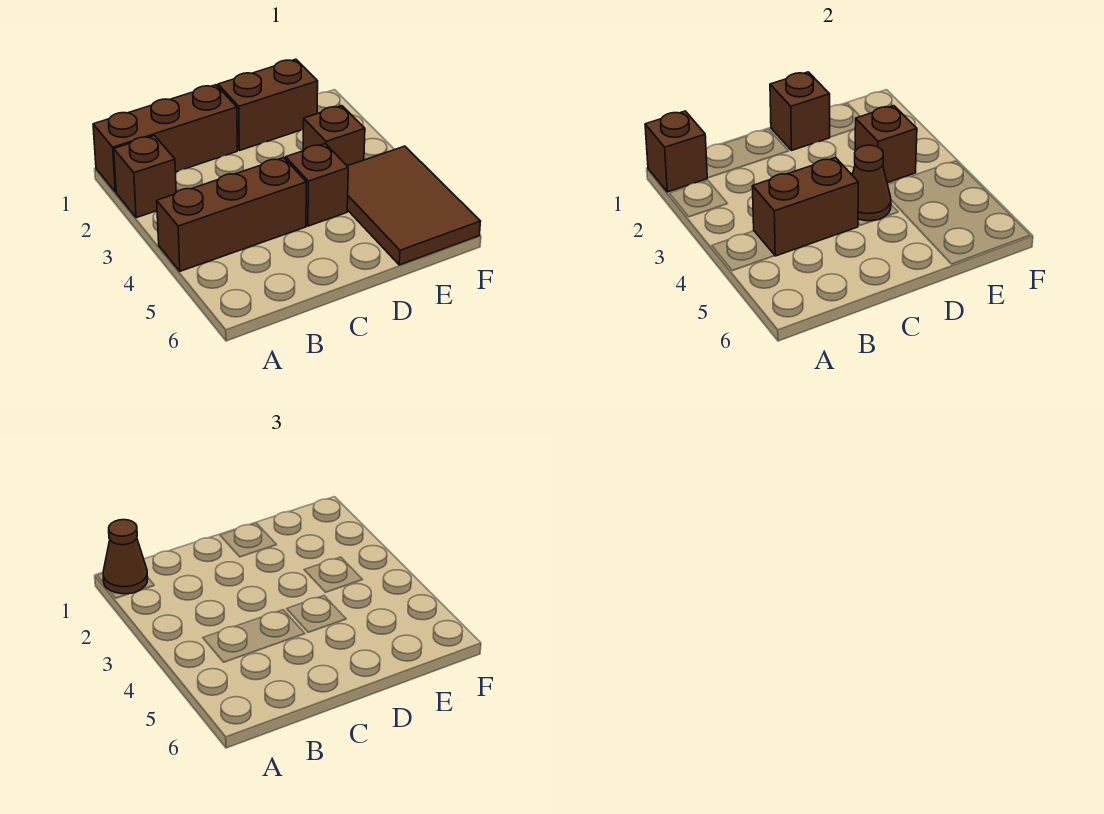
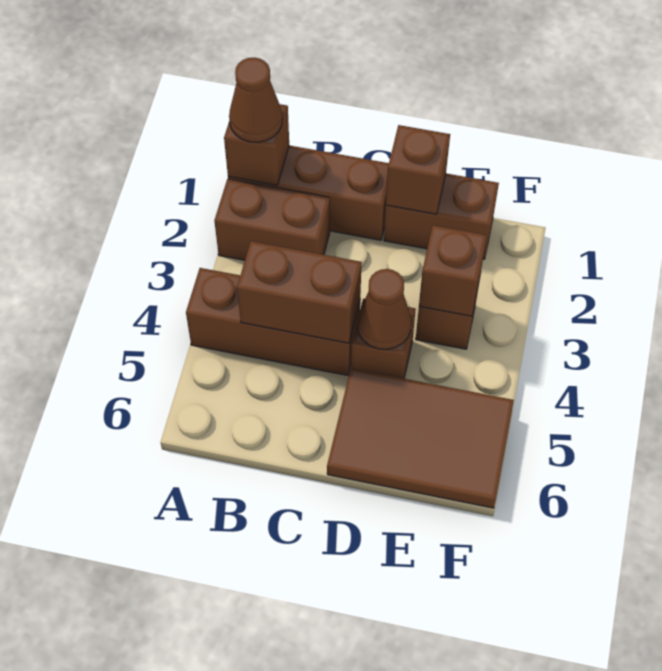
brown brick A2 level 1 -> brown brick A2:B2 level 1
brown tile E4:F6 level 1 -> brown tile D5:F6 level 1

